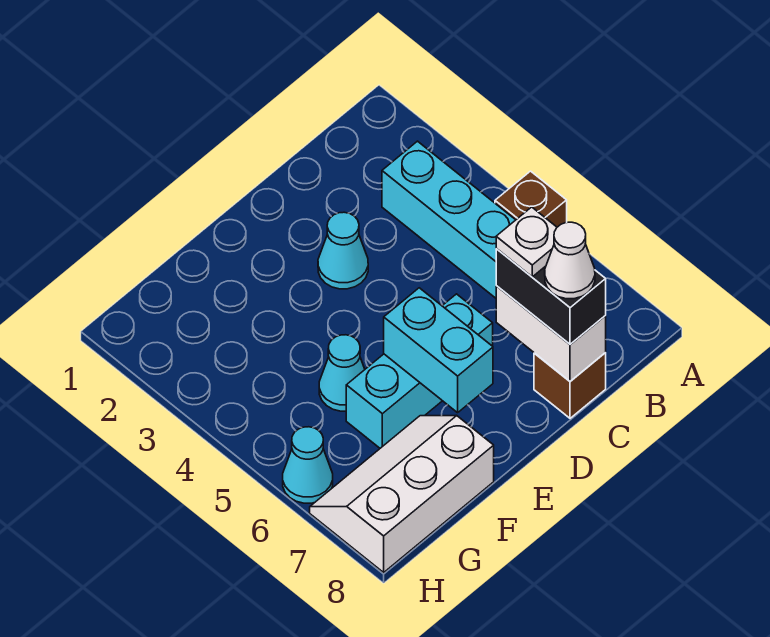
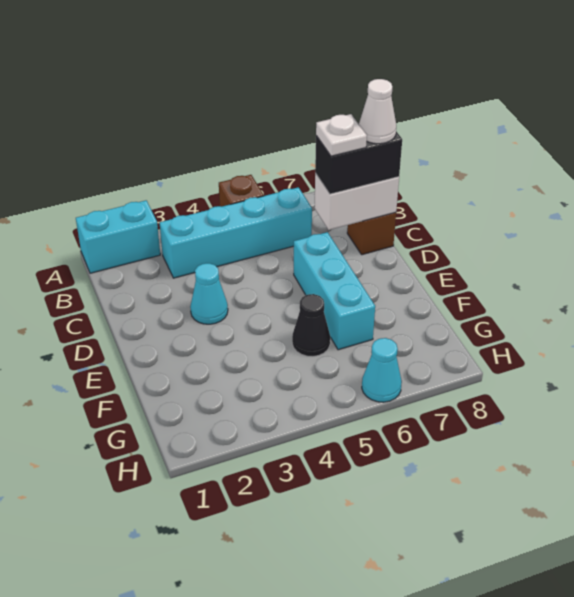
cyan brick E6:E7 level 2 -> cyan brick A1:A2 level 1
cyan cone F5 level 1 -> black cone F5 level 1
white slope F7:H8 level 1 top 8 -> none

